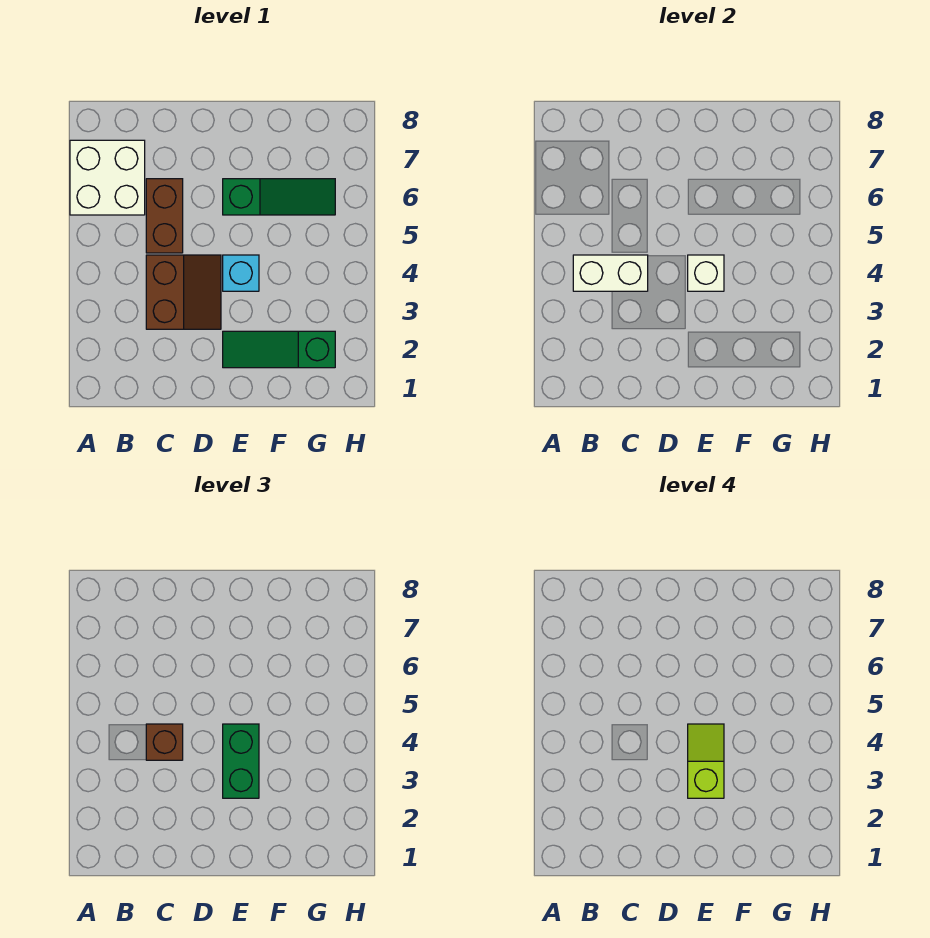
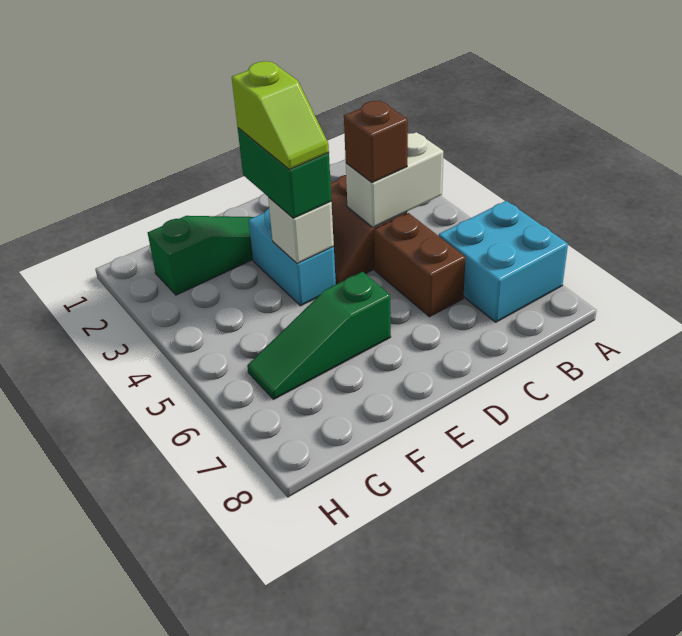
white brick A6:B7 level 1 -> cyan brick A6:B7 level 1
cyan brick E4 level 1 -> cyan brick E3:E4 level 1

